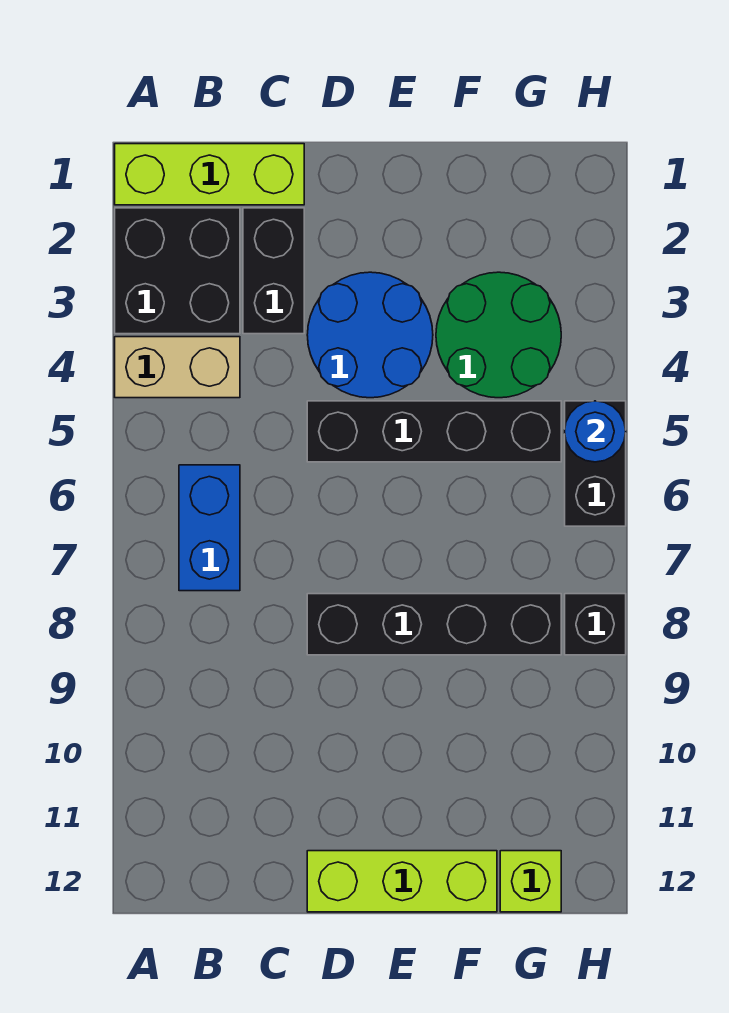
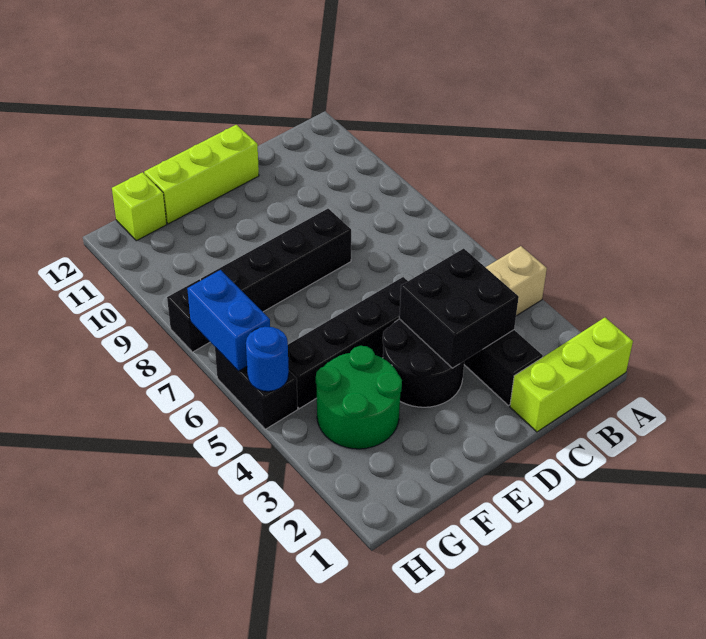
black brick A2:B3 level 1 -> black brick C3:D4 level 2
blue brick B6:B7 level 1 -> blue brick H6:H7 level 2
blue round brick D3:E4 level 1 -> black round brick D3:E4 level 1

